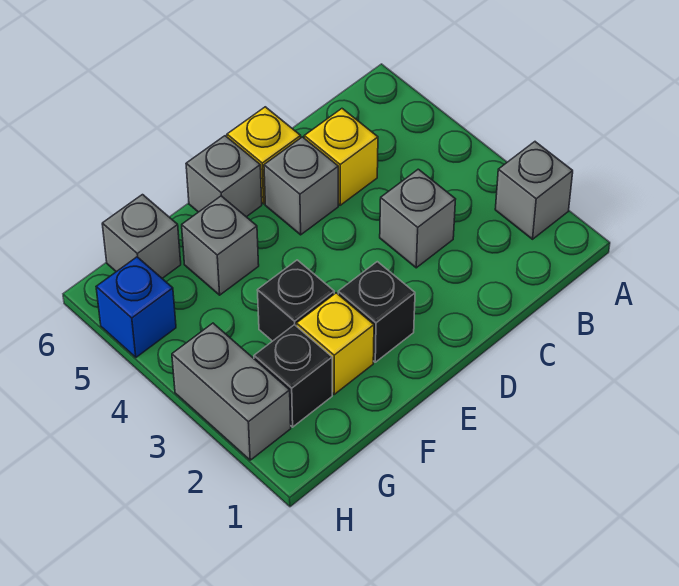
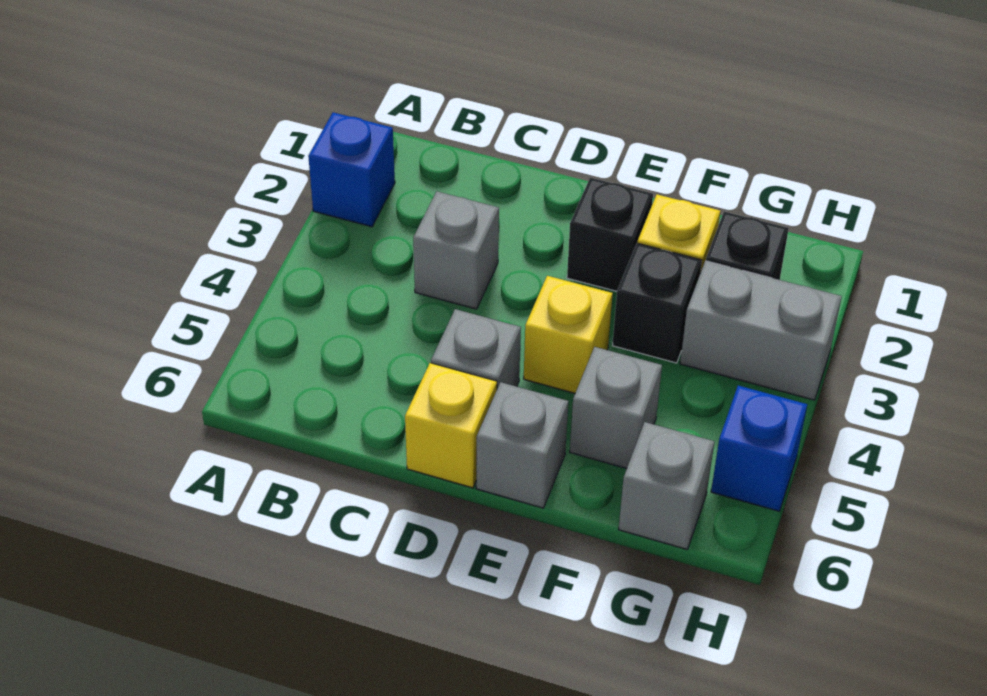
grey brick A2 level 1 -> blue brick A2 level 1
yellow brick C5 level 1 -> yellow brick E4 level 1
grey brick H2:H3 level 1 -> grey brick G3:H3 level 1

